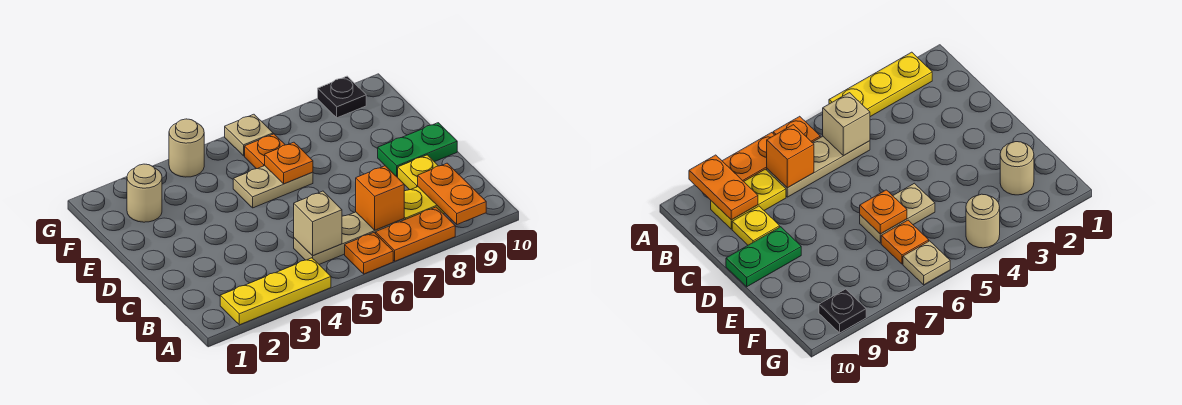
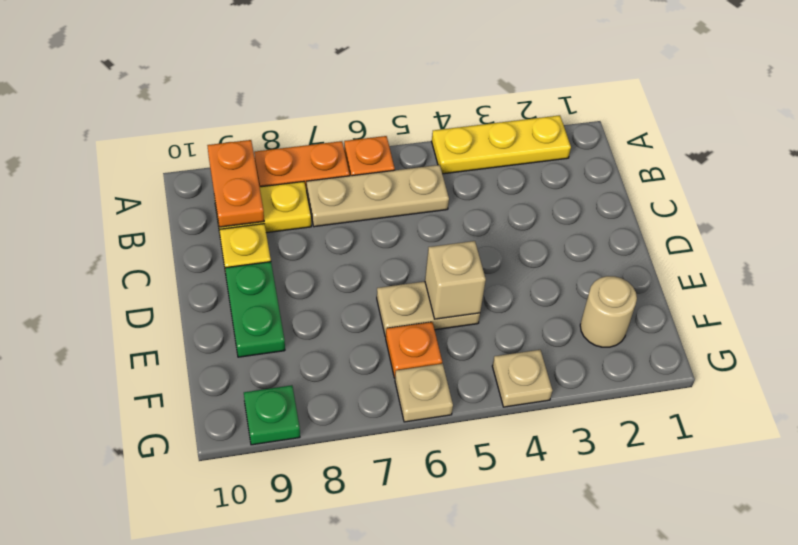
tan brick B5 level 2 -> tan brick E5 level 2
orange brick B7 level 2 -> none
green plate D9:D10 level 1 -> green plate D9:E9 level 1
orange plate E6 level 2 -> none
tan round brick G4 level 1 -> tan plate G4 level 1
black plate G9 level 1 -> green plate G9 level 1

